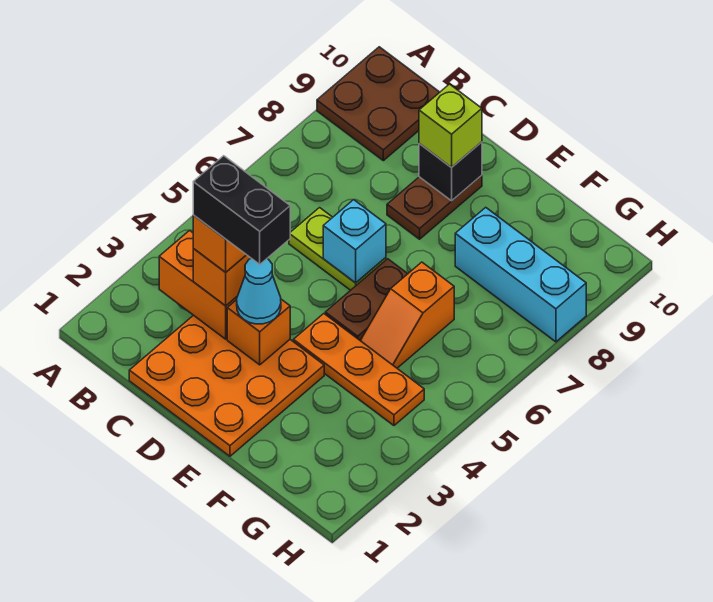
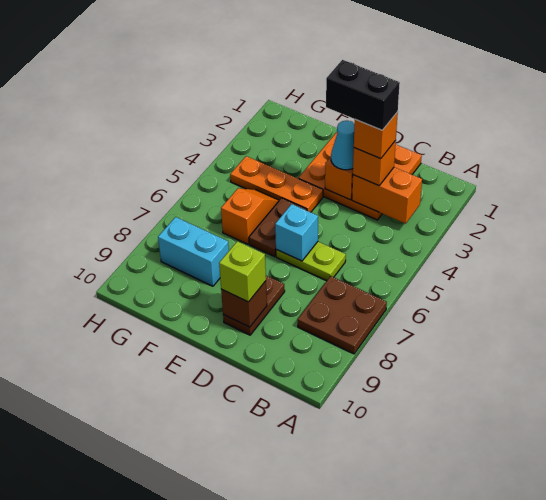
brown plate A9:B10 level 1 -> brown plate A7:B8 level 1
black brick D9 level 2 -> brown brick D9 level 2
cyan brick F8:H8 level 1 -> cyan brick F8:G8 level 1

